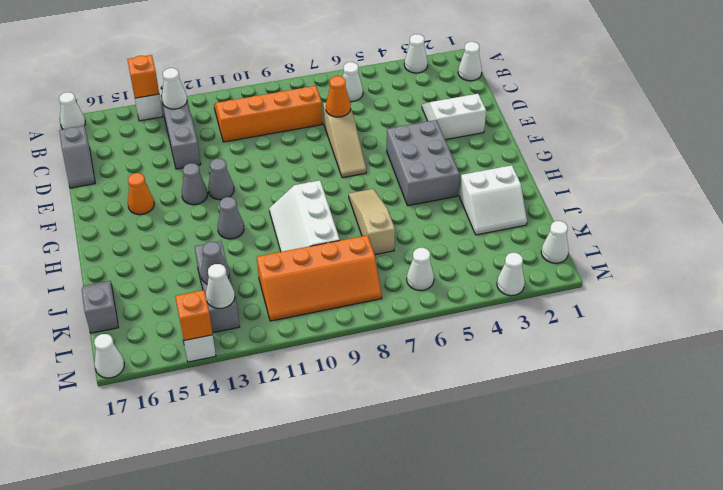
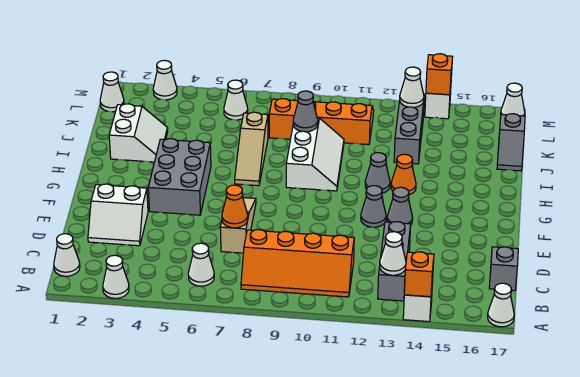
orange cone F15 level 1 -> orange cone H13 level 1
white slope I2:J3 level 1 top I -> white slope I2:J3 level 1 top 2
grey cone K13 level 2 -> grey cone J9 level 2

